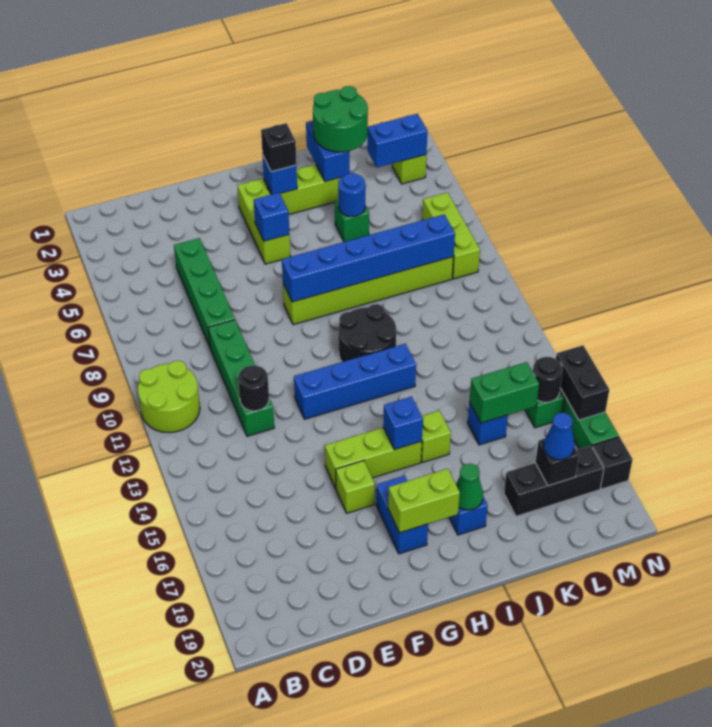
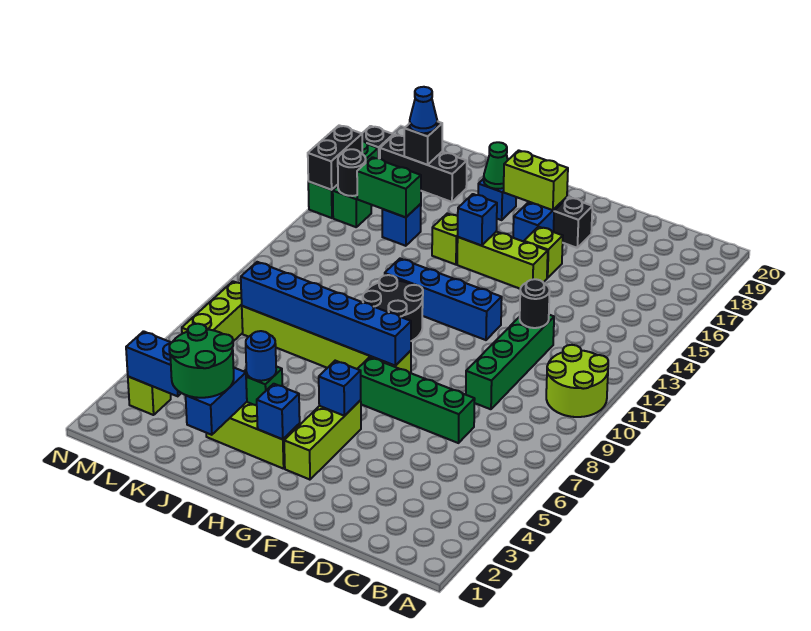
green brick D5:D8 level 1 -> green brick D7:G7 level 1
black brick H3 level 3 -> black brick F18 level 1

